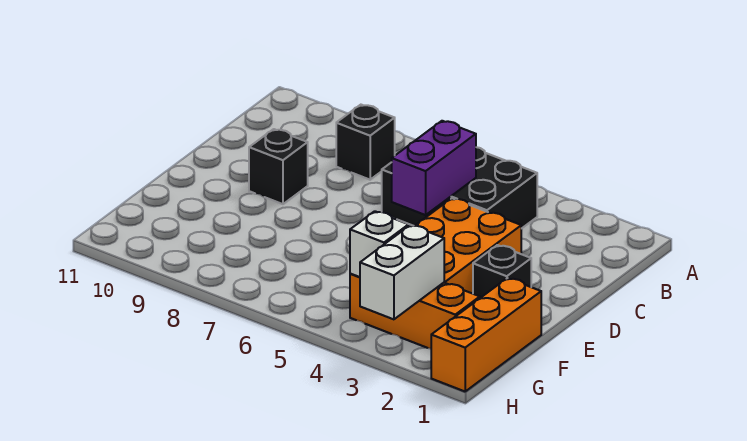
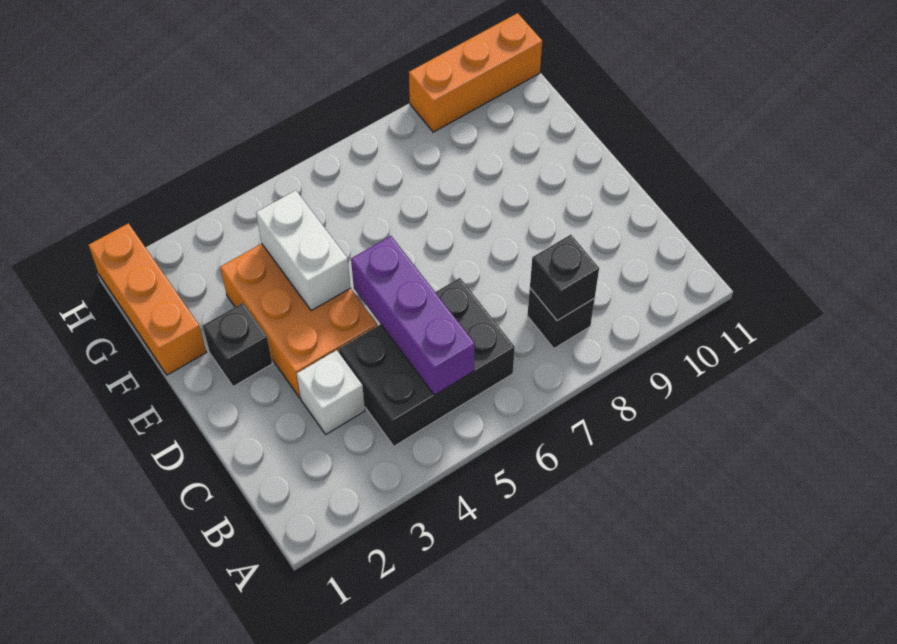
purple brick C5:D5 level 2 -> purple brick B5:D5 level 2
black brick D9 level 1 -> black brick B8 level 2
orange brick G2:G4 level 1 -> orange brick H9:H11 level 1
white brick G3:H3 level 2 -> white brick E4:F4 level 2
white brick G4 level 2 -> white brick C3 level 1

